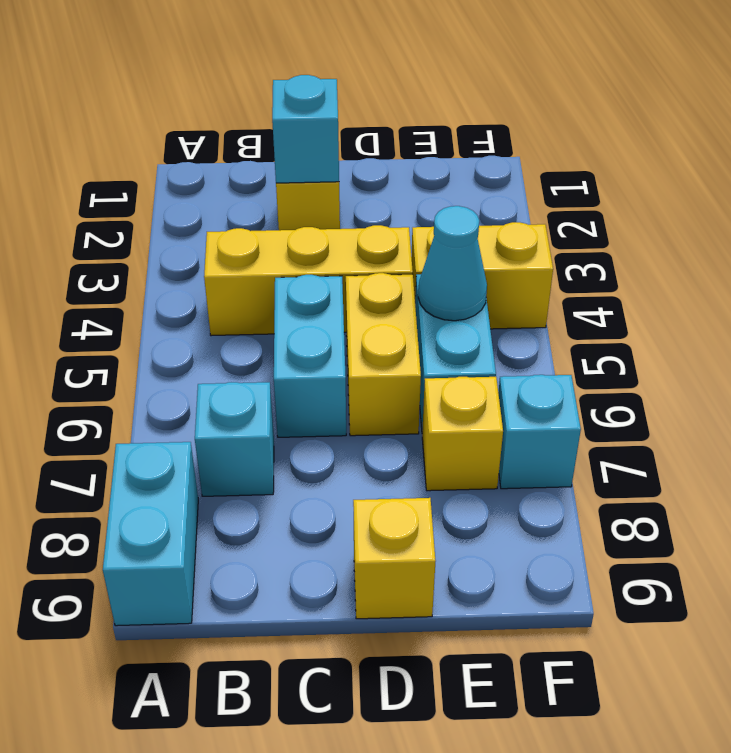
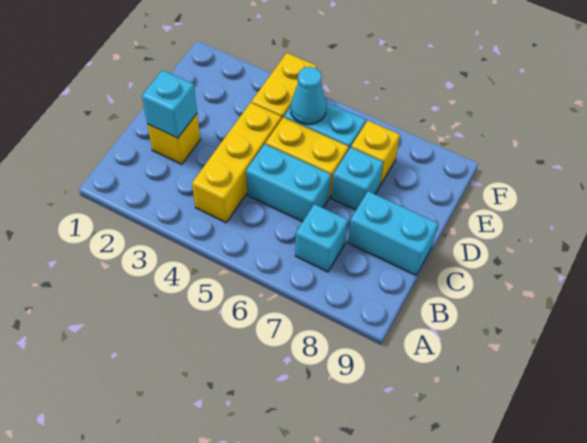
cyan brick A8:A9 level 1 -> cyan brick C8:C9 level 1
yellow brick D9 level 1 -> none
cyan brick F7 level 1 -> cyan brick D7 level 1

